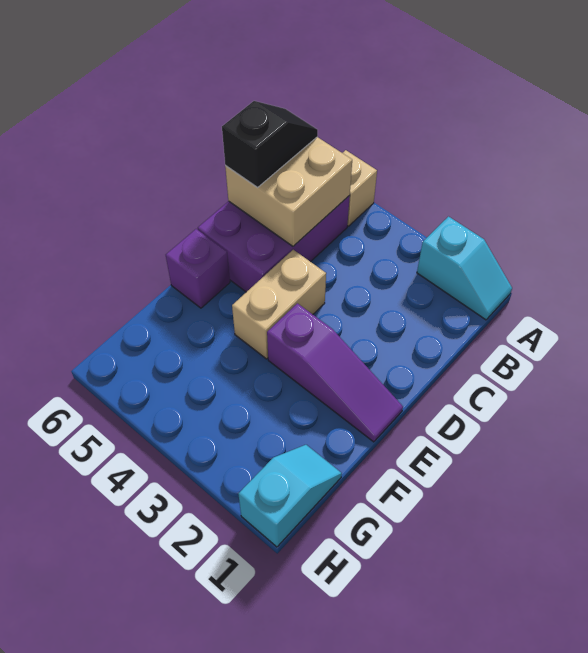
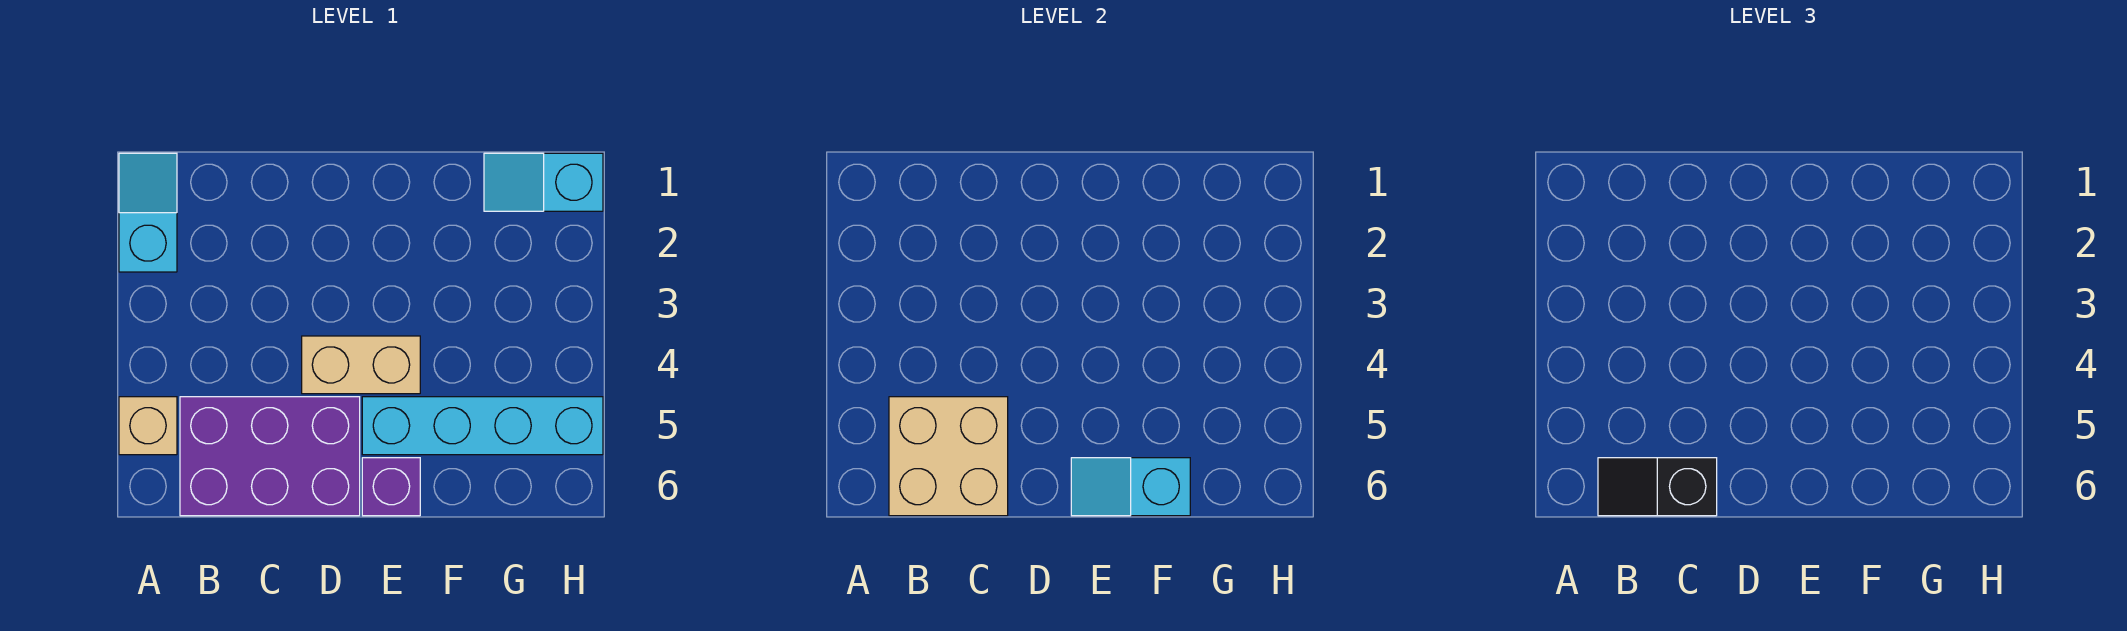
purple slope E1:E3 level 1 top 3 -> none
none -> cyan brick E5:H5 level 1
none -> cyan slope E6:F6 level 2 top F

